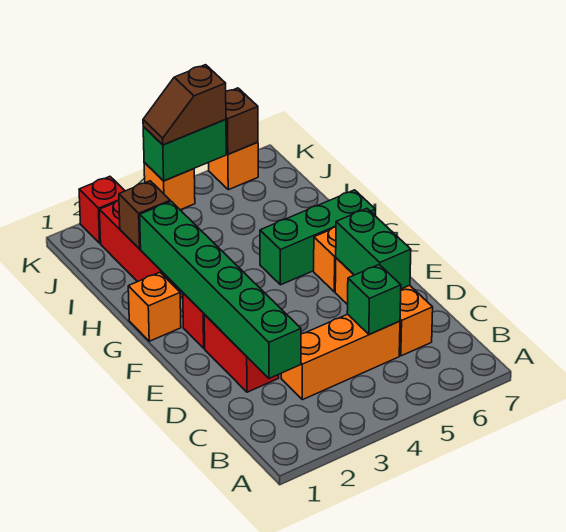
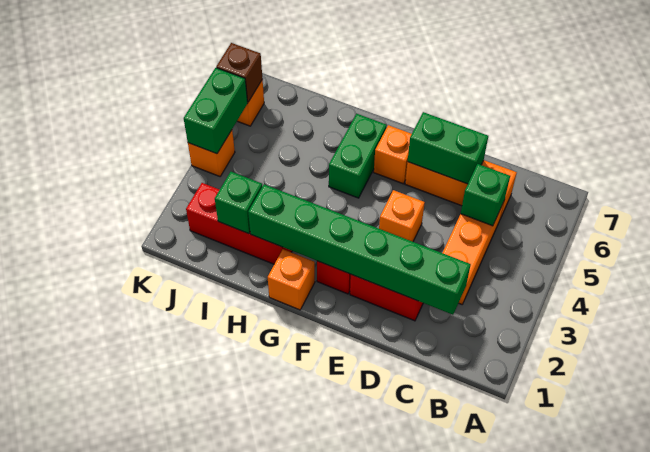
none -> orange brick E4 level 1
green brick G5:G7 level 1 -> green brick G5:G6 level 1
brown brick I2 level 2 -> green brick I2 level 2
red brick K2 level 1 -> none
brown slope K4:K5 level 3 top 5 -> none

